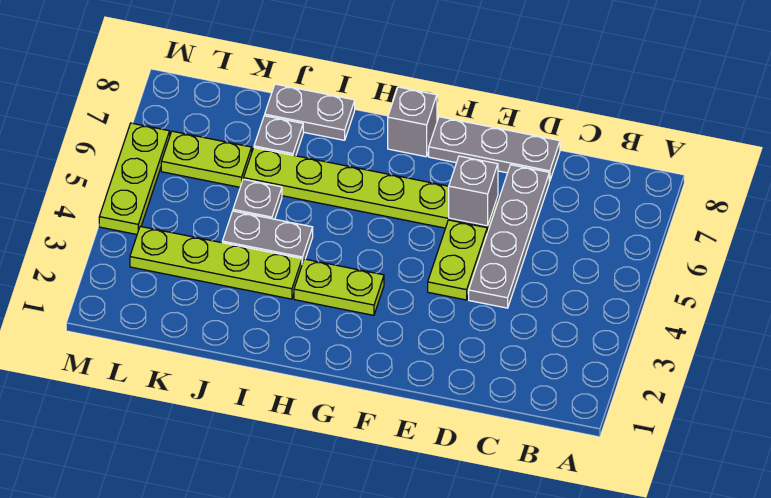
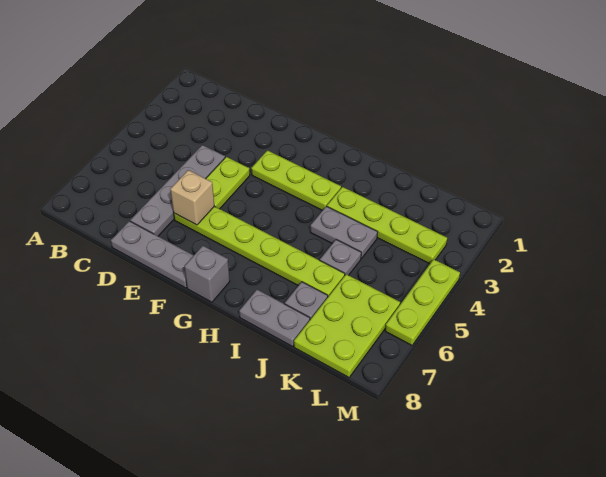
grey brick E6 level 2 -> tan brick E6 level 2
lime plate G3:H3 level 1 -> lime plate F3:H3 level 1
lime plate K6:L6 level 1 -> lime plate K6:L8 level 1

